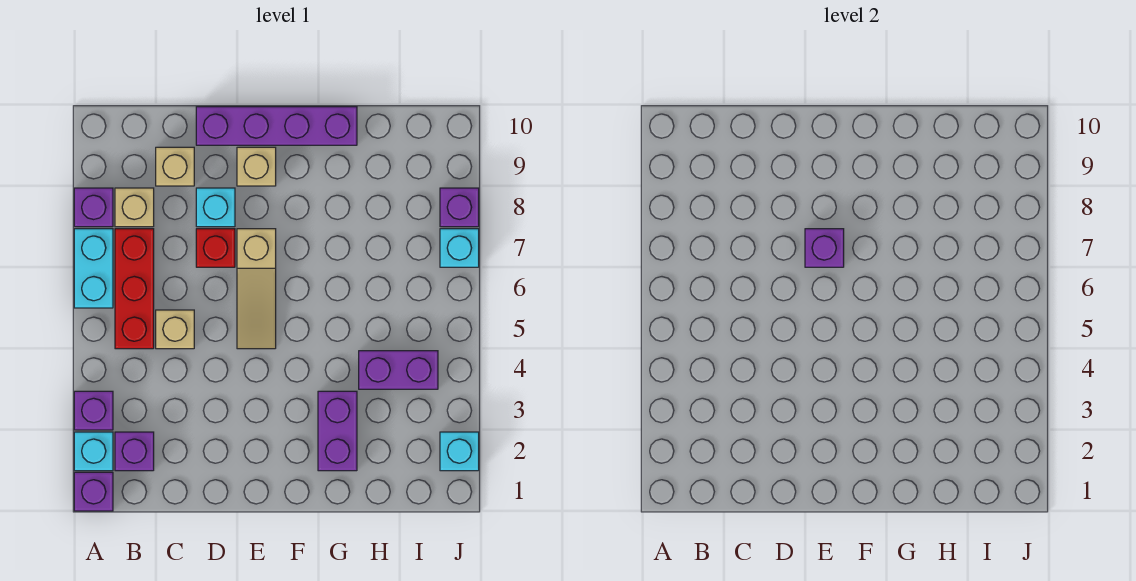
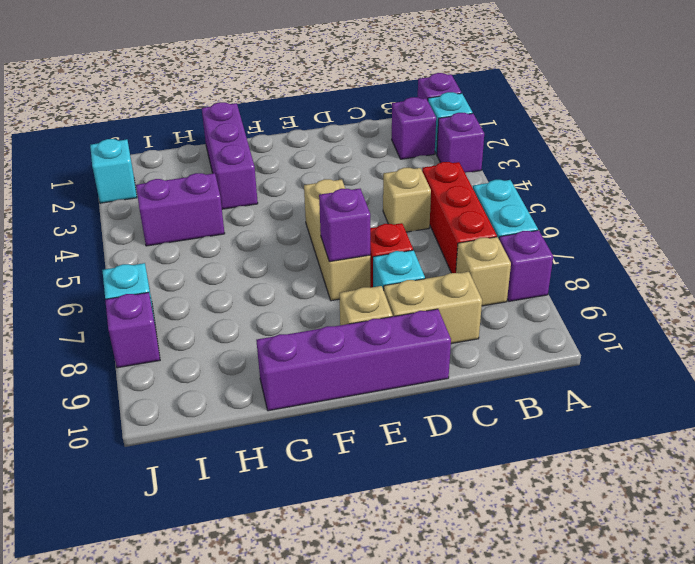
tan brick C9 level 1 -> tan brick C9:D9 level 1
tan slope E5:E7 level 1 top 7 -> tan brick E5:E7 level 1
purple brick G2:G3 level 1 -> purple brick G1:G3 level 1

